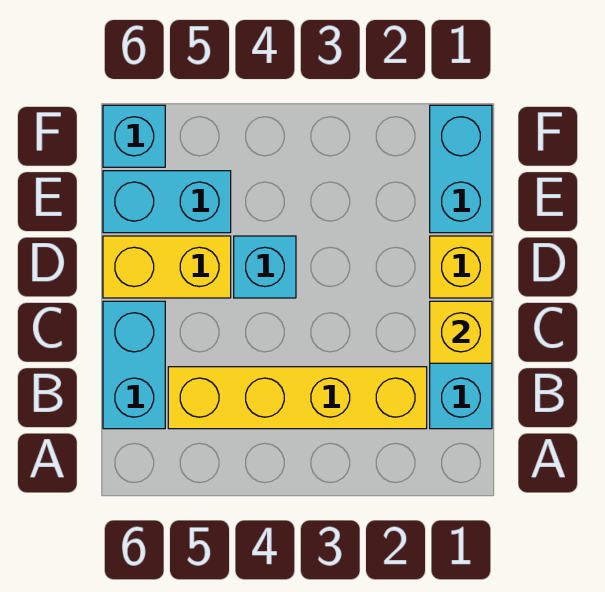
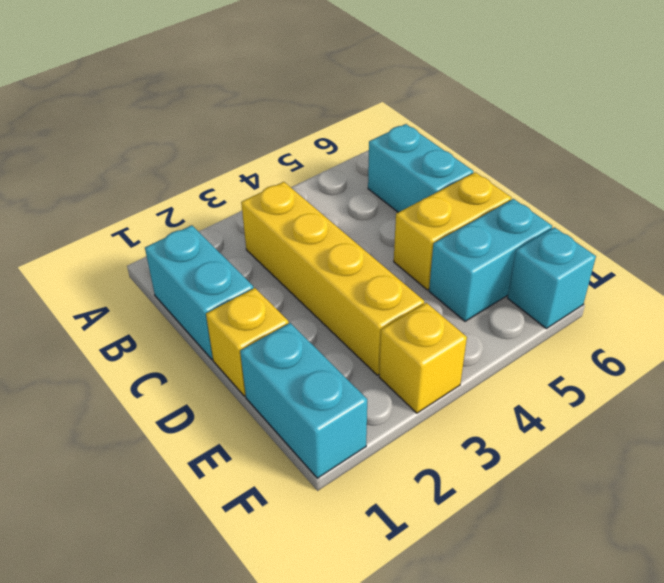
yellow brick B2:B5 level 1 -> yellow brick B3:E3 level 1
yellow brick C1 level 2 -> yellow brick F3 level 1
cyan brick D4 level 1 -> none

